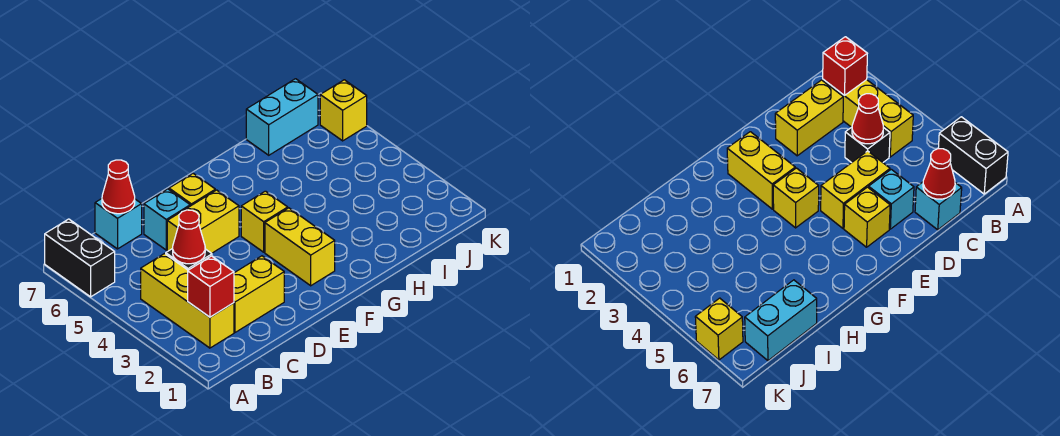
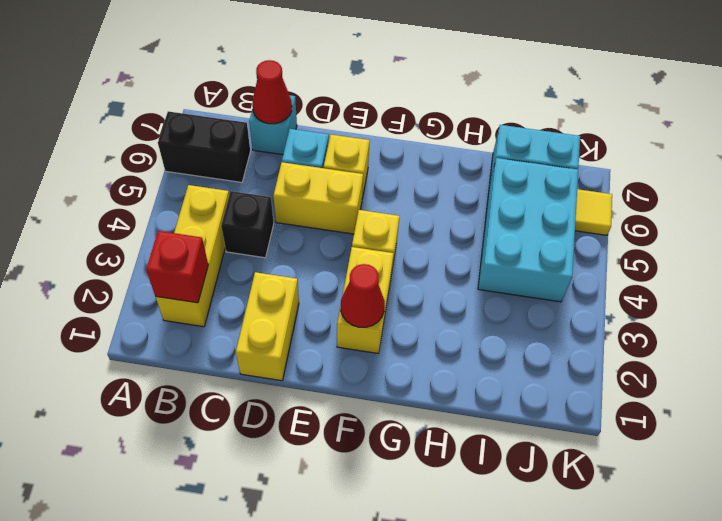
black brick A6:A7 level 1 -> black brick A6:B6 level 1
yellow brick C2:D2 level 1 -> yellow brick D1:D2 level 1
red cone C4 level 2 -> red cone F2 level 2
none -> cyan brick I4:J6 level 1
yellow brick K6 level 1 -> yellow tile K6 level 1

